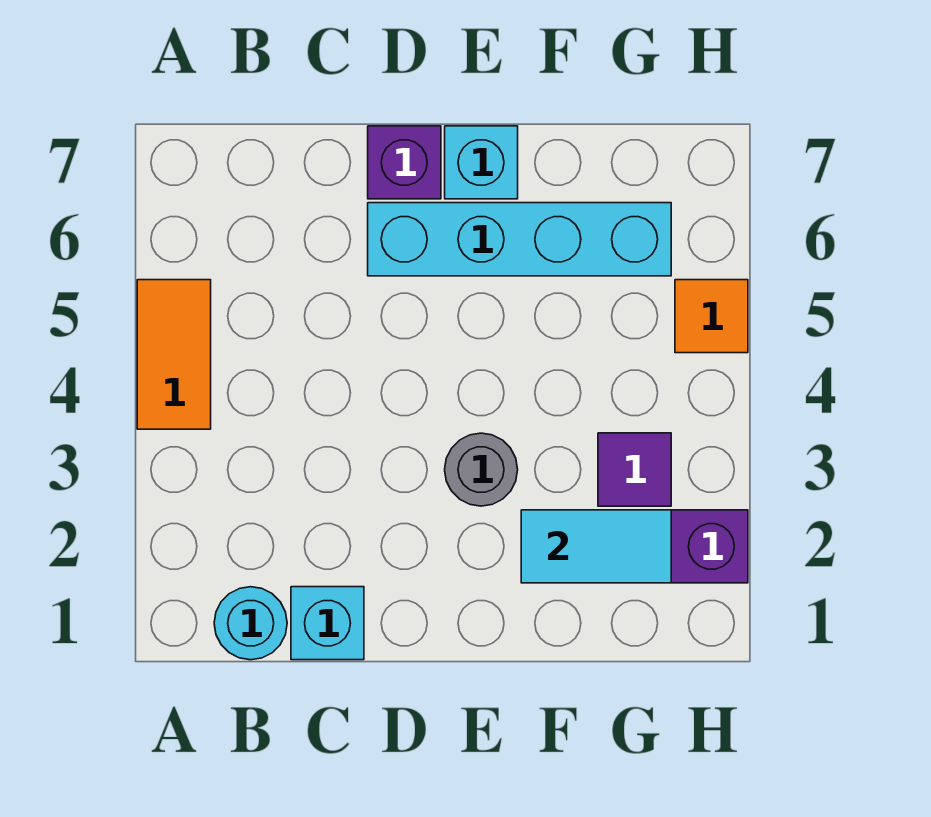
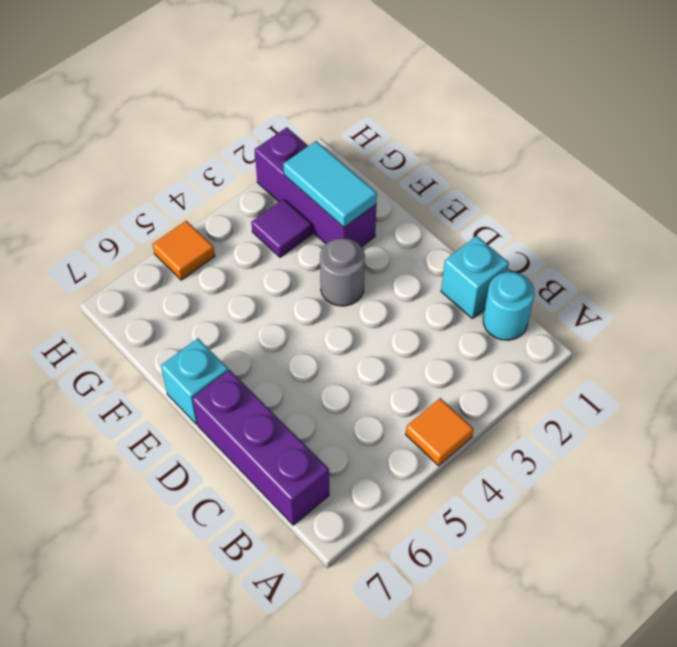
orange tile A4:A5 level 1 -> orange tile A4 level 1
cyan brick D6:G6 level 1 -> none
purple brick D7 level 1 -> purple brick B7:D7 level 1

